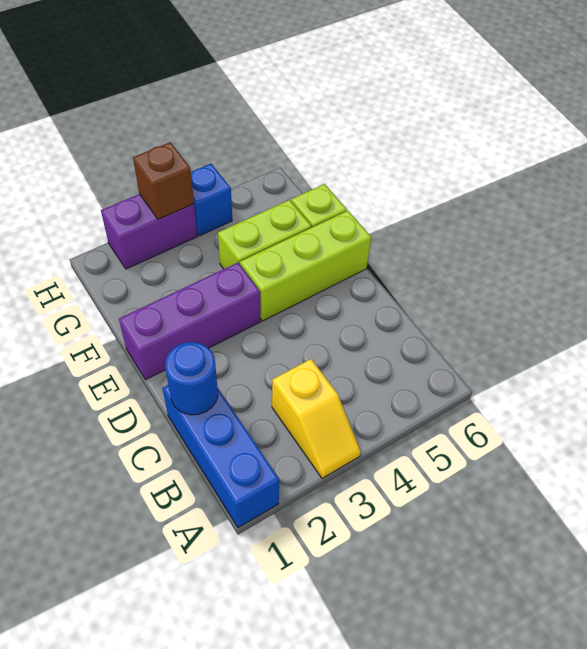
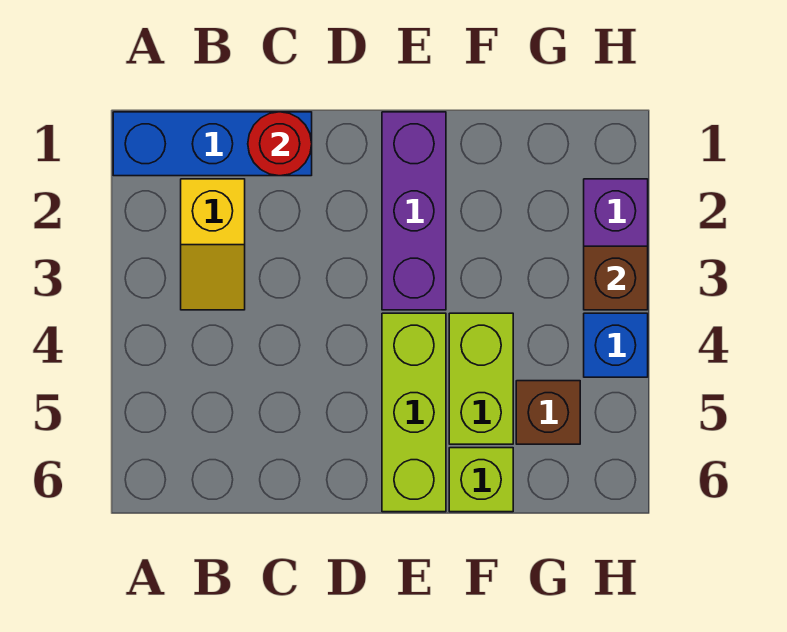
yellow slope A3:B3 level 1 top B -> yellow slope B2:B3 level 1 top 2
blue round brick C1 level 2 -> red round brick C1 level 2
none -> brown brick G5 level 1

